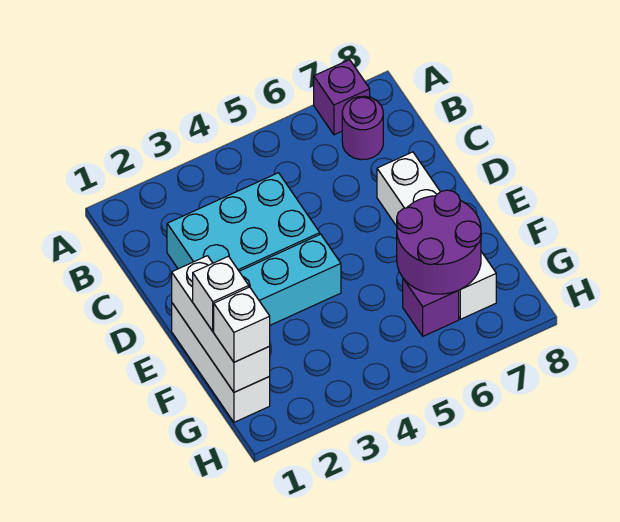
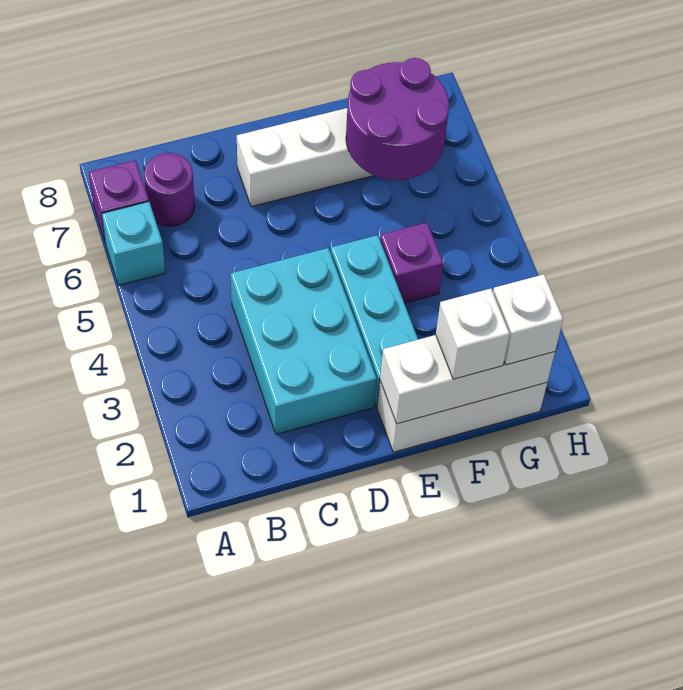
none -> cyan brick A6 level 1
purple brick G6 level 1 -> purple brick F4 level 1

